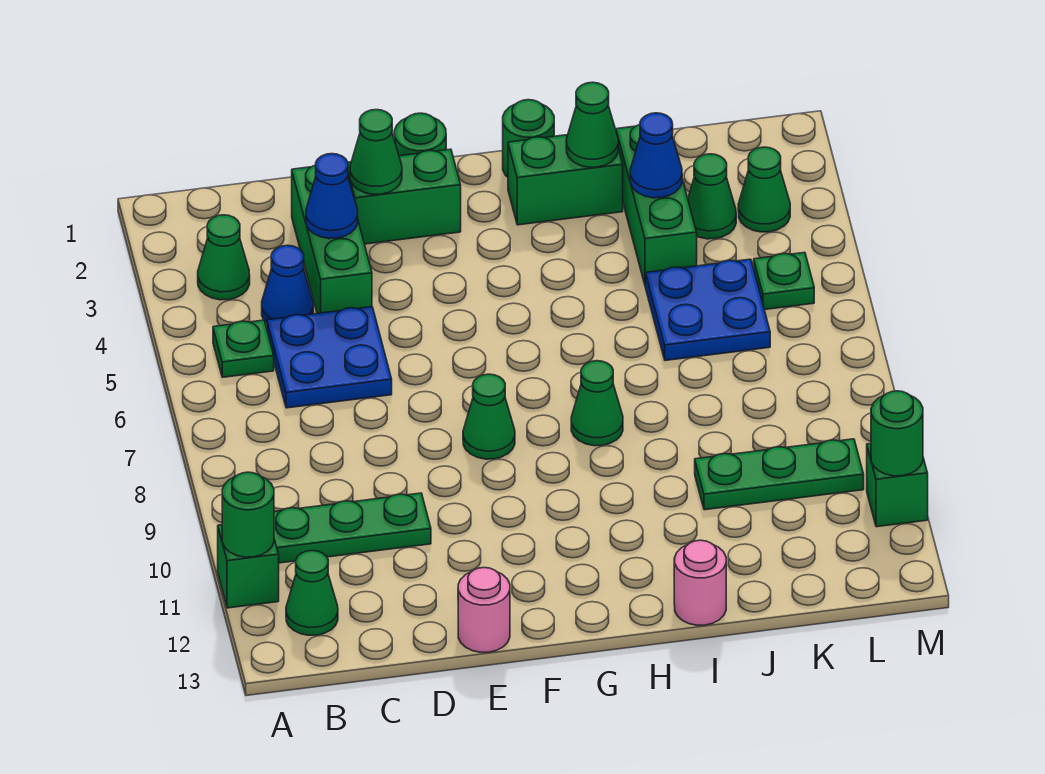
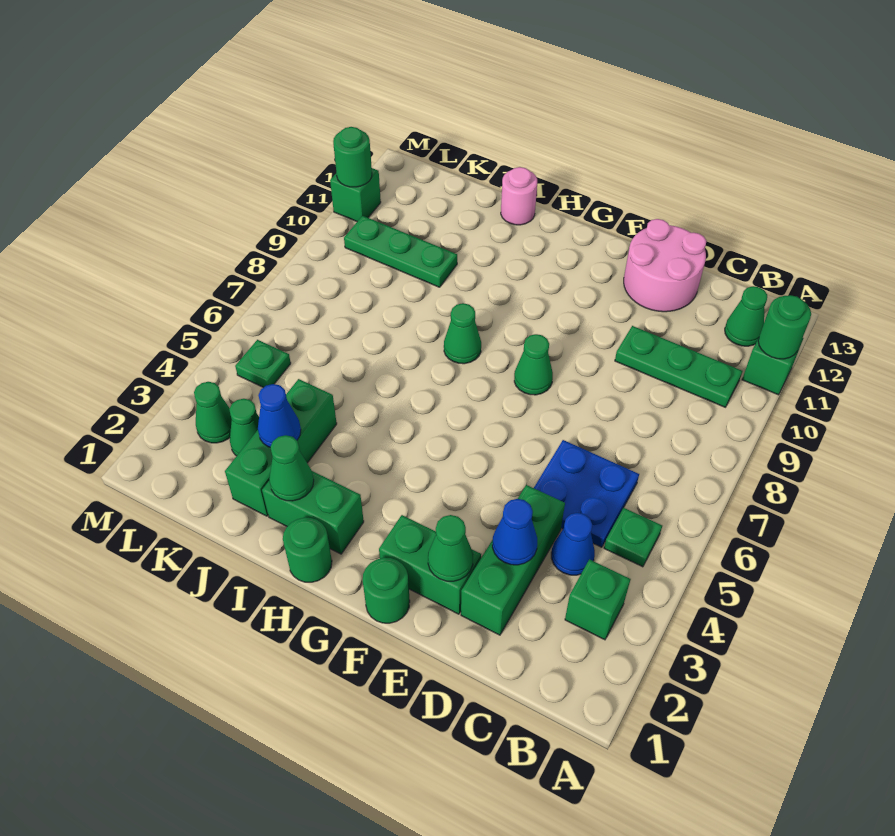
green cone B3 level 1 -> green brick B3 level 1
pink round brick E13 level 1 -> pink round brick D12:E13 level 1
blue plate J5:K6 level 1 -> none

